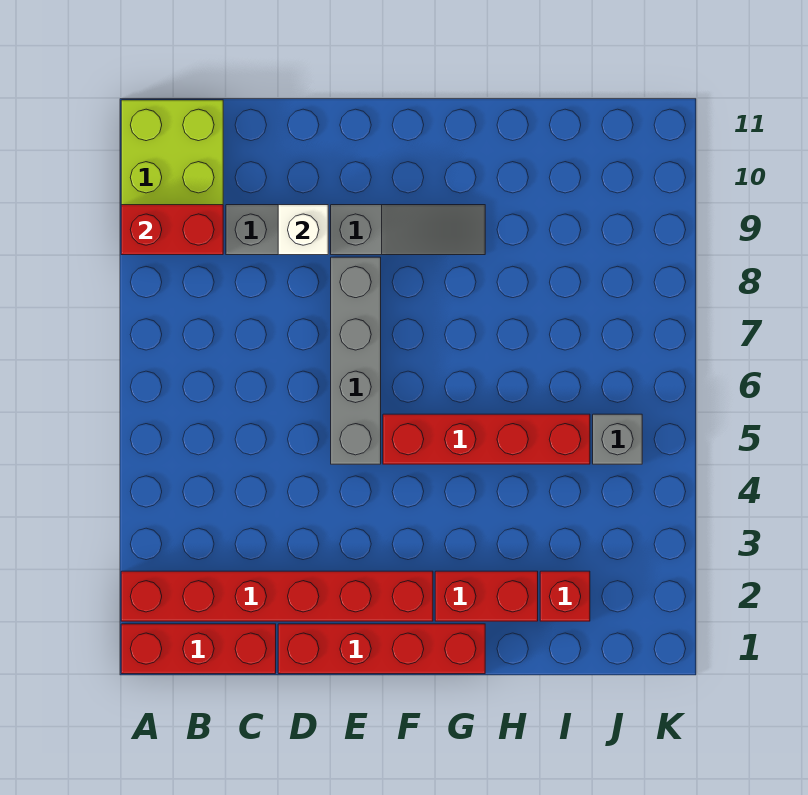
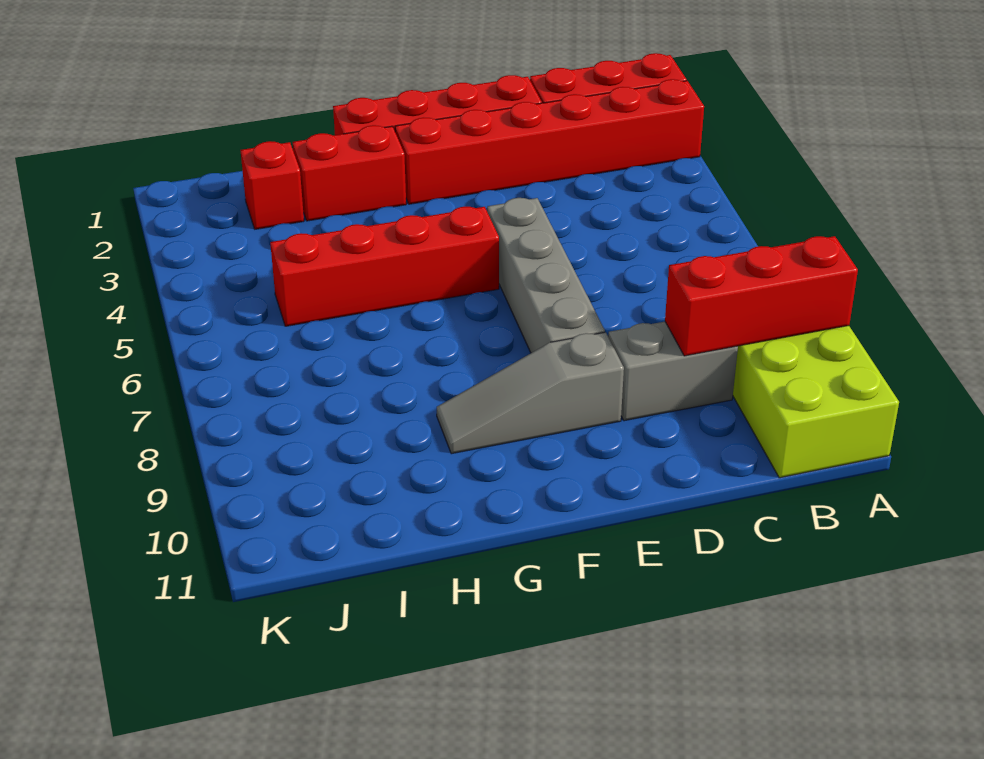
red brick A9:B9 level 2 -> red brick A9:C9 level 2
white brick D9 level 2 -> none
grey brick J5 level 1 -> none

